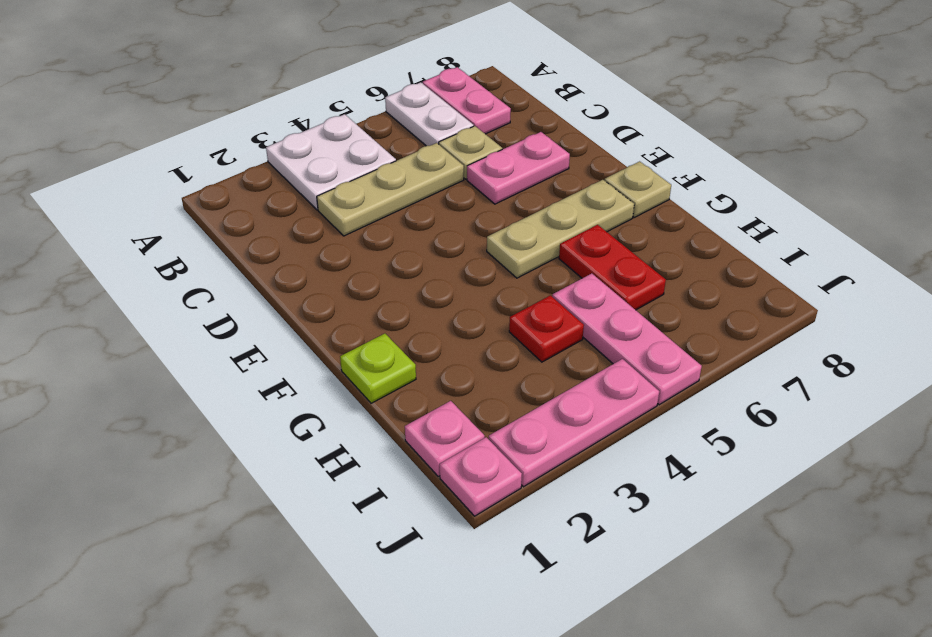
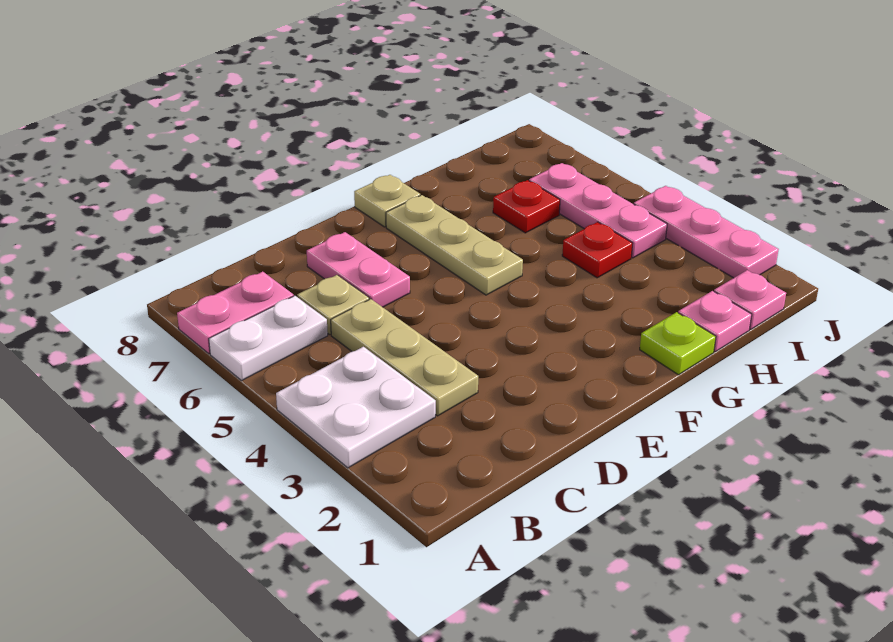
red plate G6:H6 level 1 -> red plate H6 level 1
pink plate H5:J5 level 1 -> pink plate I4:I6 level 1
pink plate J1 level 1 -> pink plate H1 level 1

